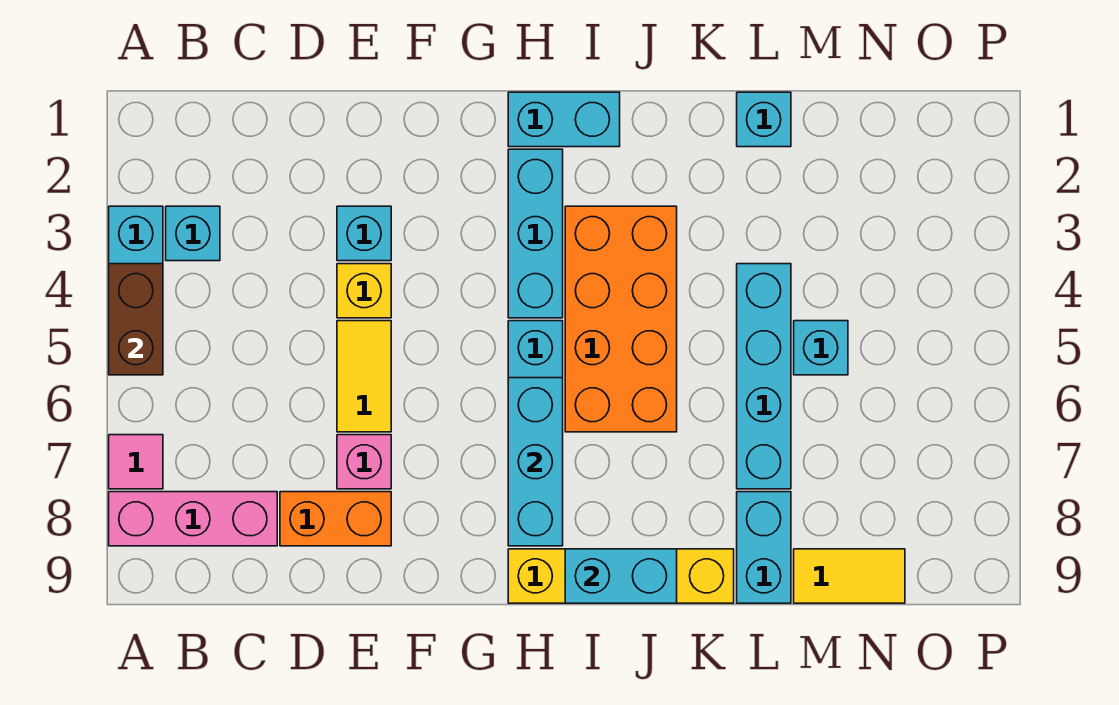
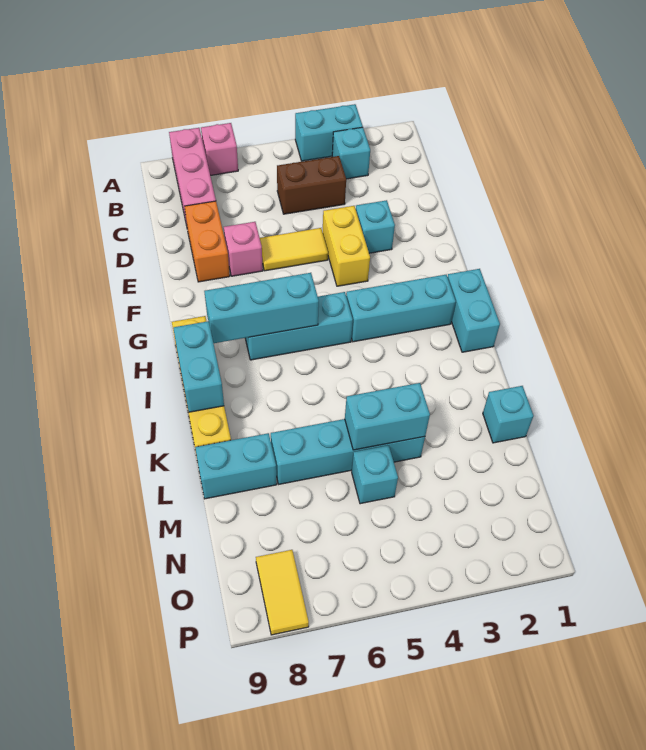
brown brick A4:A5 level 2 -> brown brick C4:C5 level 1
pink tile A7 level 1 -> pink brick A7 level 1
yellow brick E4 level 1 -> yellow brick E4:F4 level 1
orange brick I3:J6 level 1 -> none
none -> cyan brick L4:L5 level 2
yellow tile M9:N9 level 1 -> yellow tile O8:P8 level 1

